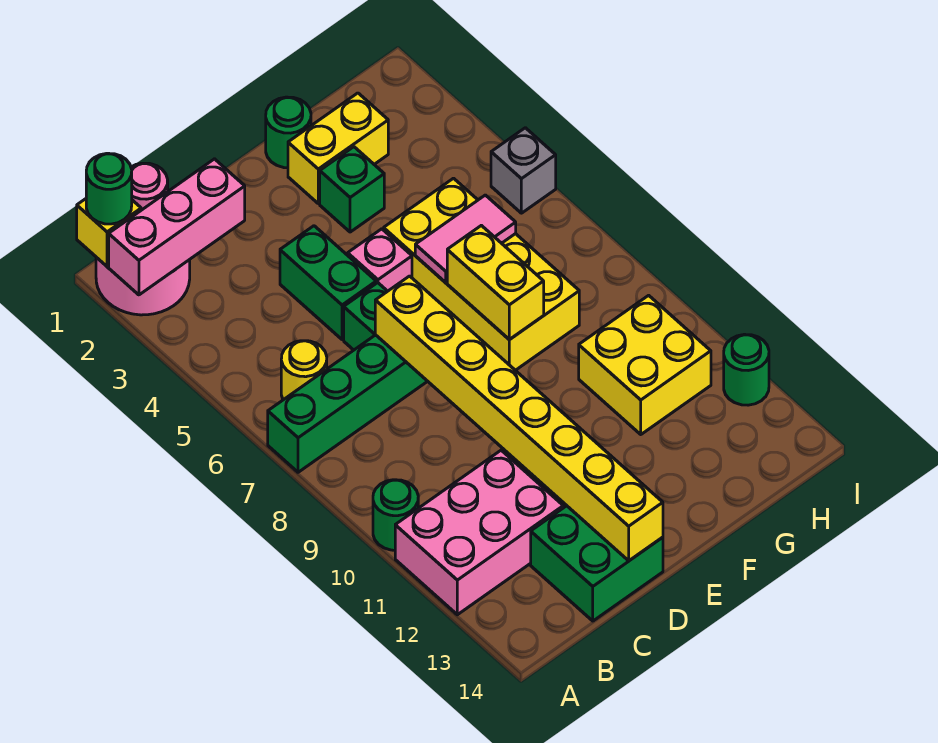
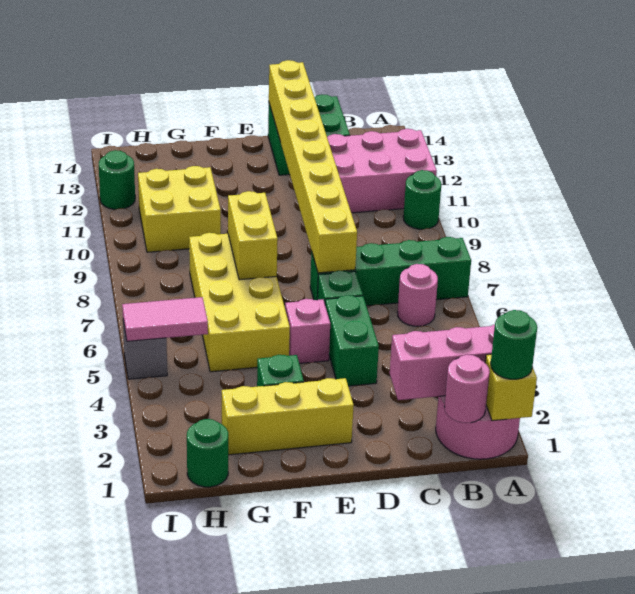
yellow round brick B6 level 1 -> pink round brick B6 level 1
green round brick F1 level 1 -> green round brick H1 level 1
yellow brick F2:G2 level 1 -> yellow brick E2:G2 level 1
pink tile F6:G6 level 2 -> pink tile H5:I5 level 2

